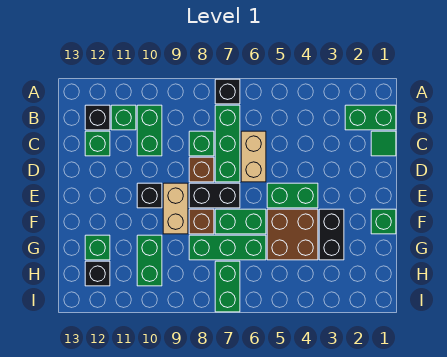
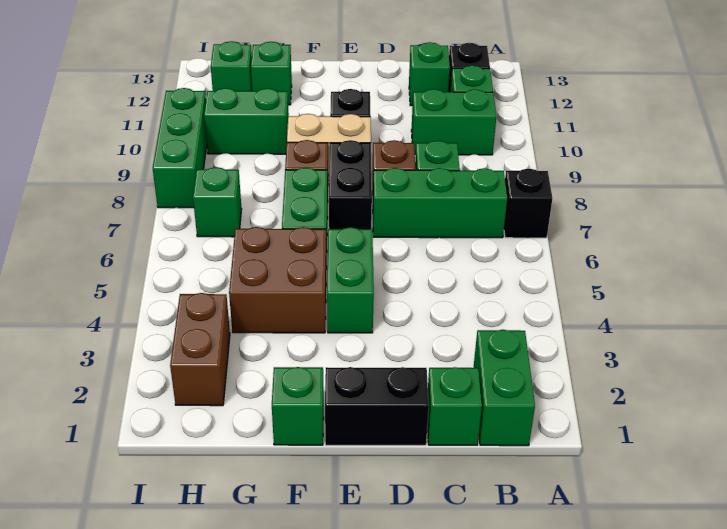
green tile C1 level 1 -> green brick C1 level 1
tan brick C6:D6 level 1 -> none
black brick F3:G3 level 1 -> black brick D1:E1 level 1
green brick G6:G8 level 1 -> green brick I8:I10 level 1
none -> brown brick H2:H3 level 1
green brick H7:I7 level 1 -> green brick H7 level 1
black brick H12 level 1 -> green brick H12 level 1

